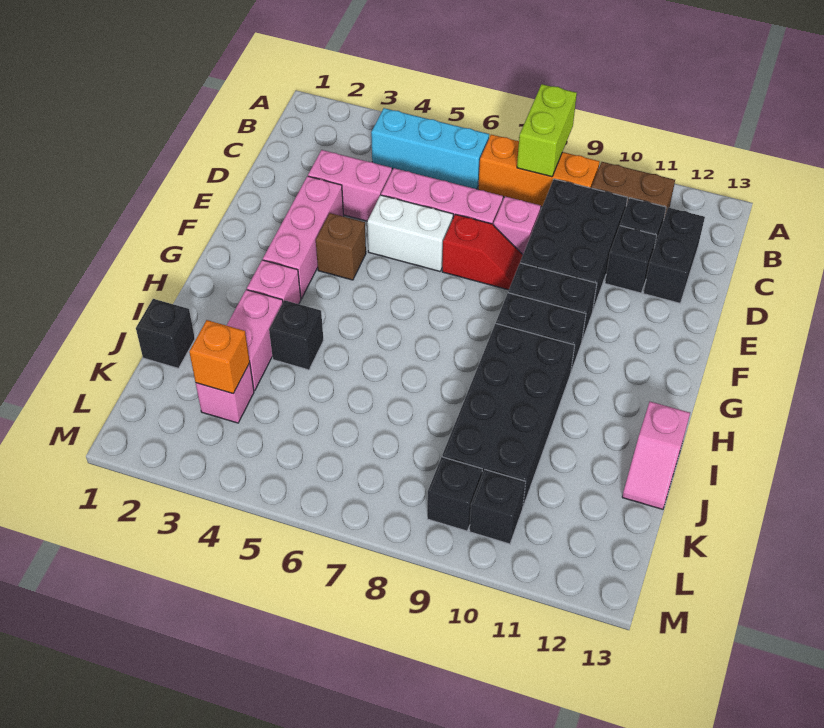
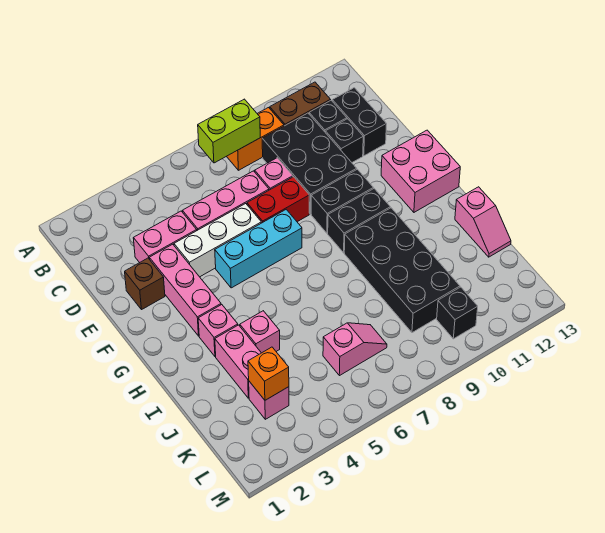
lime brick A8:B8 level 2 -> lime brick B7:B8 level 2
cyan brick B4:B6 level 1 -> cyan brick F5:F7 level 1
orange brick B7:B9 level 1 -> orange brick B8:B9 level 1
white brick E5:E6 level 1 -> white brick E4:E6 level 1
red slope E7:E8 level 1 top 7 -> red brick E7:E8 level 1
brown brick F4 level 1 -> brown brick E2 level 1
none -> pink brick F12:G13 level 1
black brick I4 level 1 -> pink brick I4 level 1
black brick J1 level 1 -> none
none -> pink slope K6:K7 level 1 top 6
black brick L9 level 1 -> none

